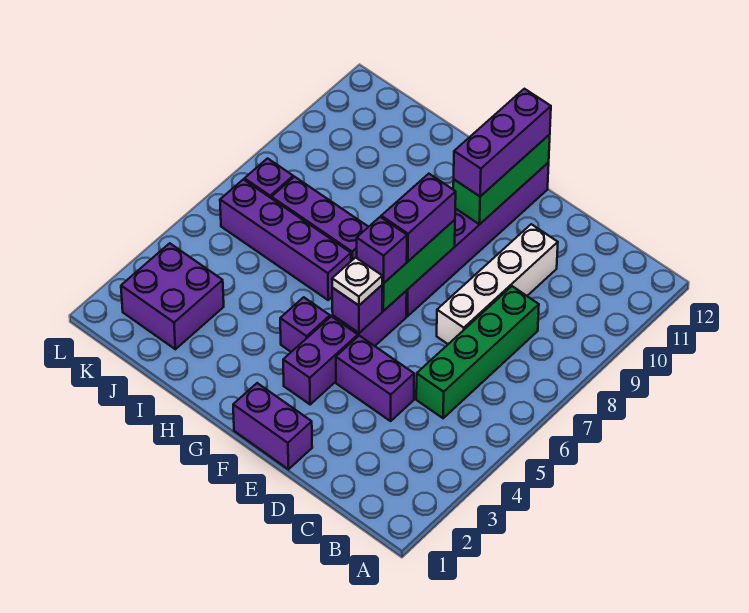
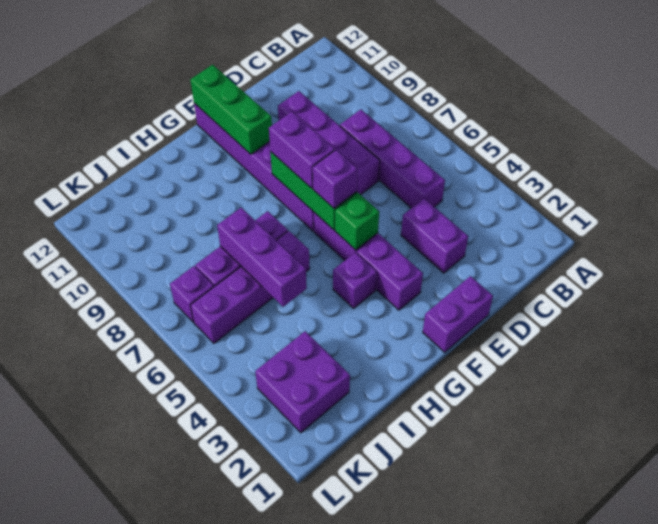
green brick C5:C8 level 1 -> purple brick C5:C8 level 1
purple brick D4:E4 level 1 -> purple brick D3:D4 level 1
white brick D7:D10 level 1 -> purple brick D7:D10 level 1
purple brick F5 level 2 -> green brick F5 level 2
white plate F5 level 3 -> none
purple brick F10:F12 level 3 -> purple brick I5:I7 level 2

